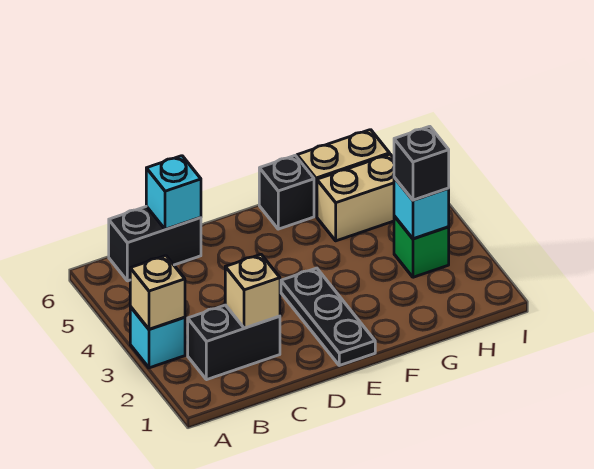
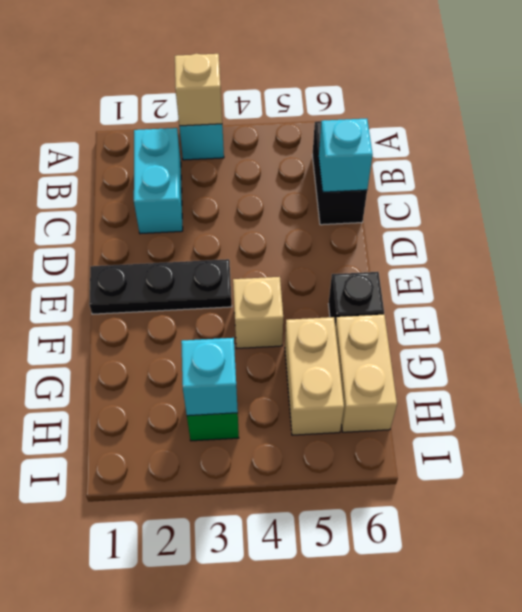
black brick B2:C2 level 1 -> cyan brick B2:C2 level 1
tan brick C2 level 2 -> tan brick F4 level 1
black brick H3 level 3 -> none

